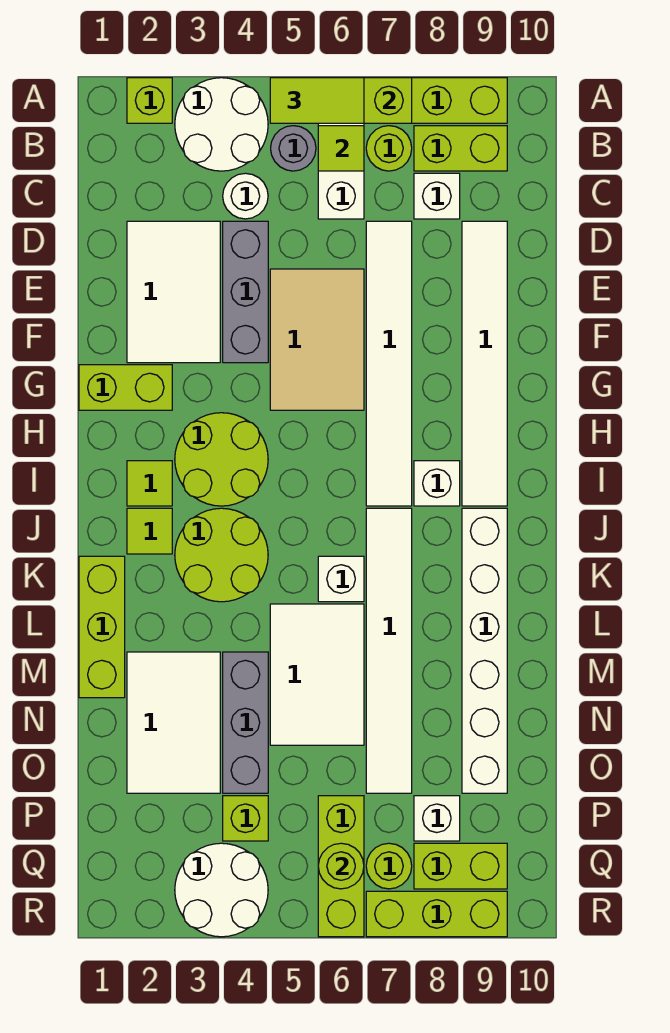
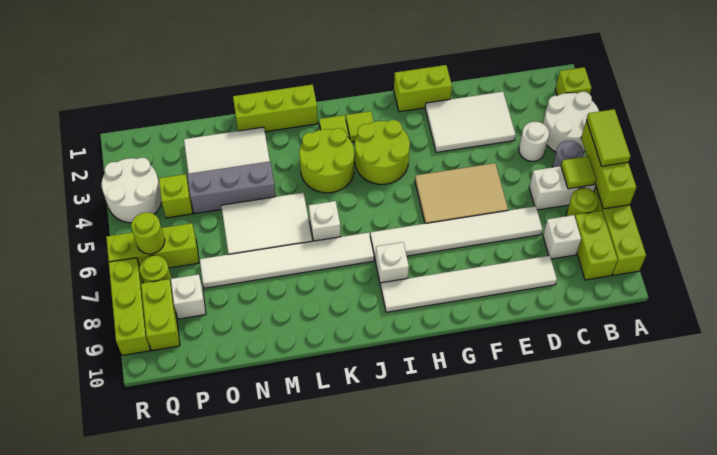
grey brick D4:F4 level 1 -> none
lime brick G1:G2 level 1 -> lime brick F1:G1 level 1
white brick J9:O9 level 1 -> none

